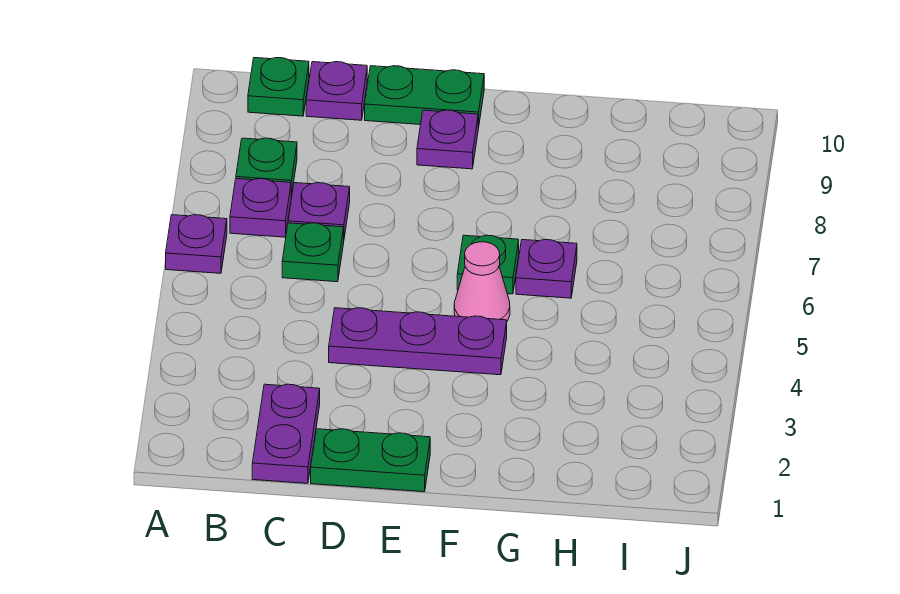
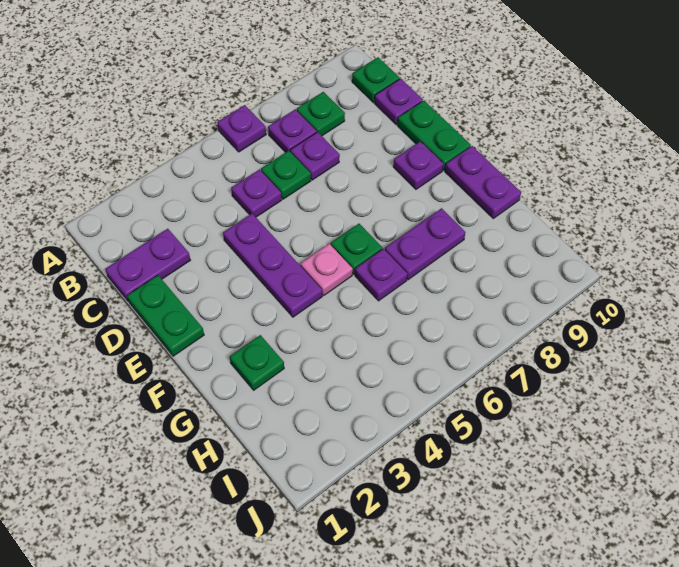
none -> purple plate C5 level 1
pink cone F5 level 1 -> pink plate F5 level 1
none -> purple plate F10:G10 level 1
none -> green plate G2 level 1
none -> purple plate G7:G8 level 1

